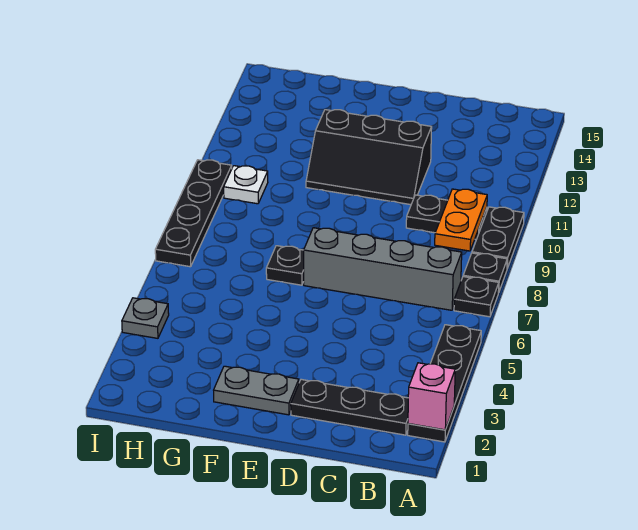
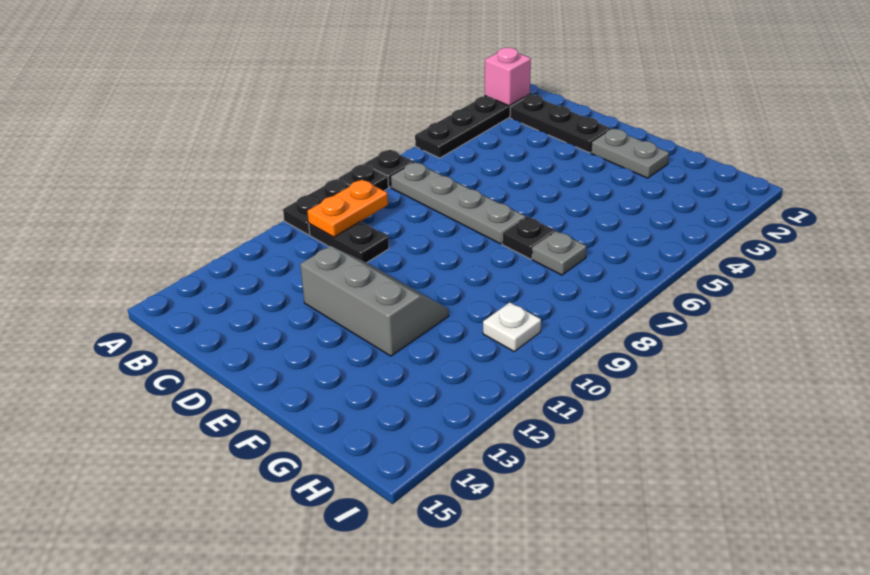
grey brick B7:E7 level 1 -> grey plate B7:E7 level 1
black slope D11:F12 level 1 top 12 -> grey slope D11:F12 level 1 top 12
grey plate I4 level 1 -> grey plate G7 level 1
black plate I7:I10 level 1 -> none

